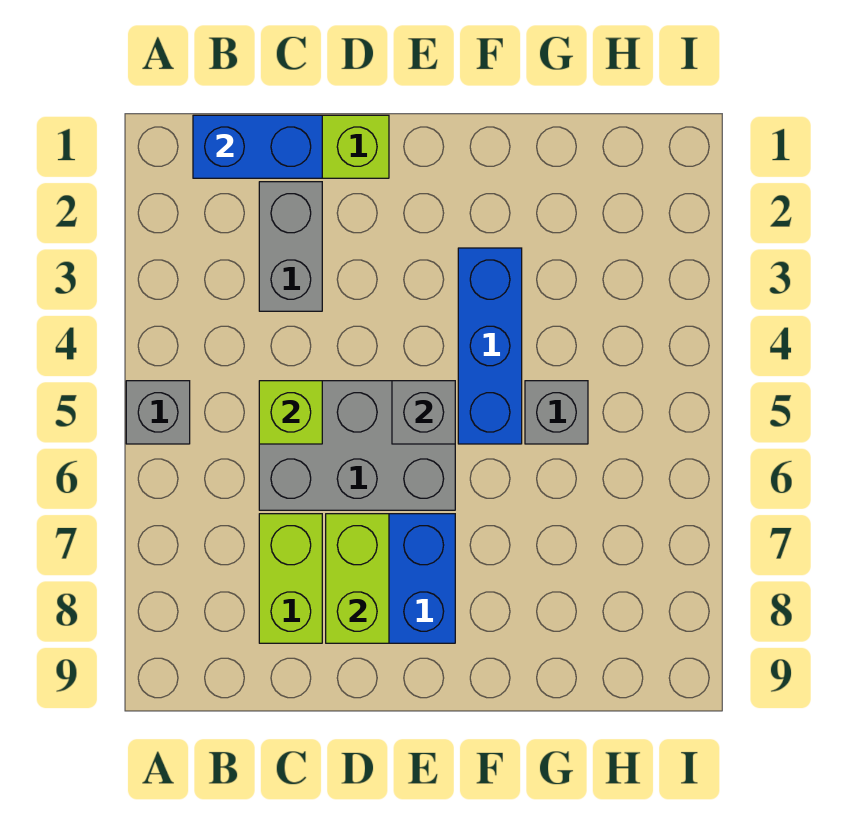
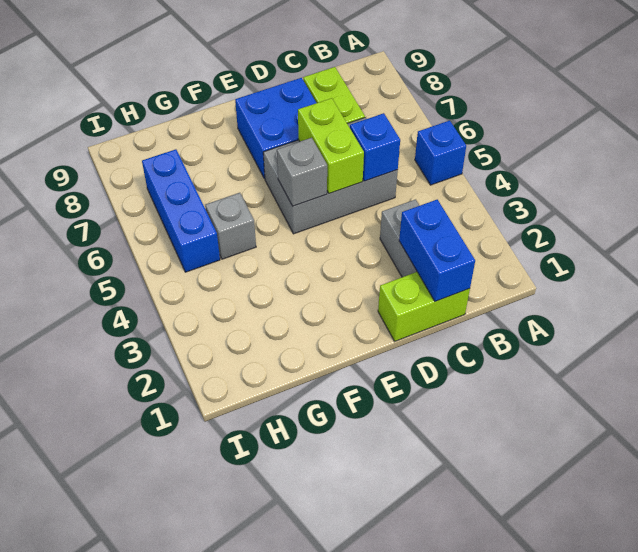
grey brick A5 level 1 -> blue brick A5 level 1
blue brick B1:C1 level 2 -> blue brick C1:C2 level 2
lime brick C5 level 2 -> blue brick C5 level 2
lime brick D7:D8 level 2 -> lime brick D5:D6 level 2
blue brick F3:F5 level 1 -> blue brick H5:H7 level 1

